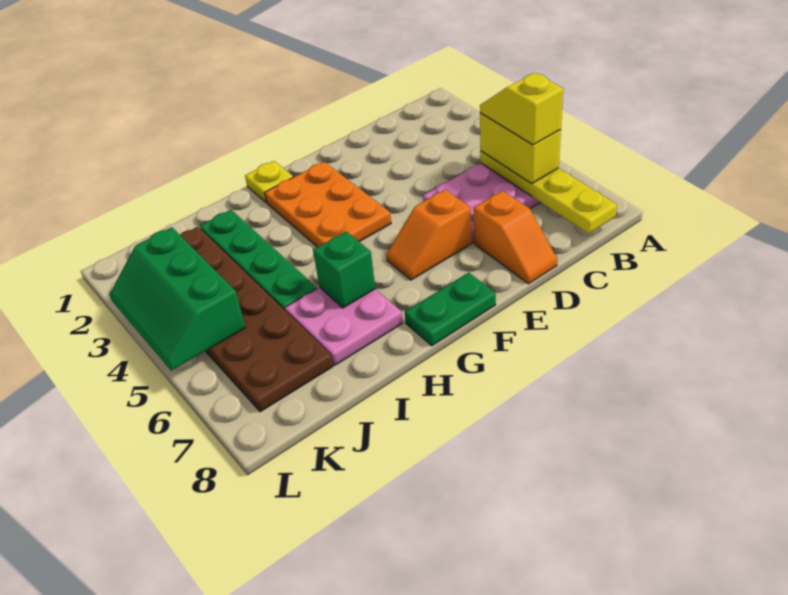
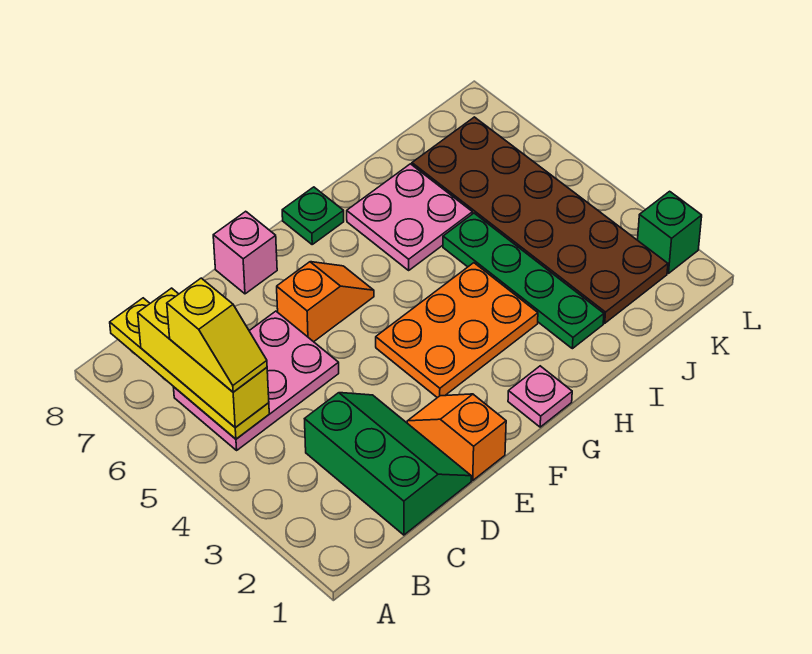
yellow brick B5:B6 level 3 -> yellow brick B5:B7 level 3
orange slope D7:D8 level 1 top 7 -> orange slope E1:E2 level 1 top 1
none -> pink brick E8 level 1
orange plate F2:G4 level 1 -> orange plate F3:H4 level 1
green plate F8:G8 level 1 -> green plate G8 level 1
yellow plate G1 level 1 -> pink plate G1 level 1
green brick H6 level 2 -> green brick L2 level 1
green slope K3:L5 level 2 top K -> green slope C1:D3 level 1 top C

